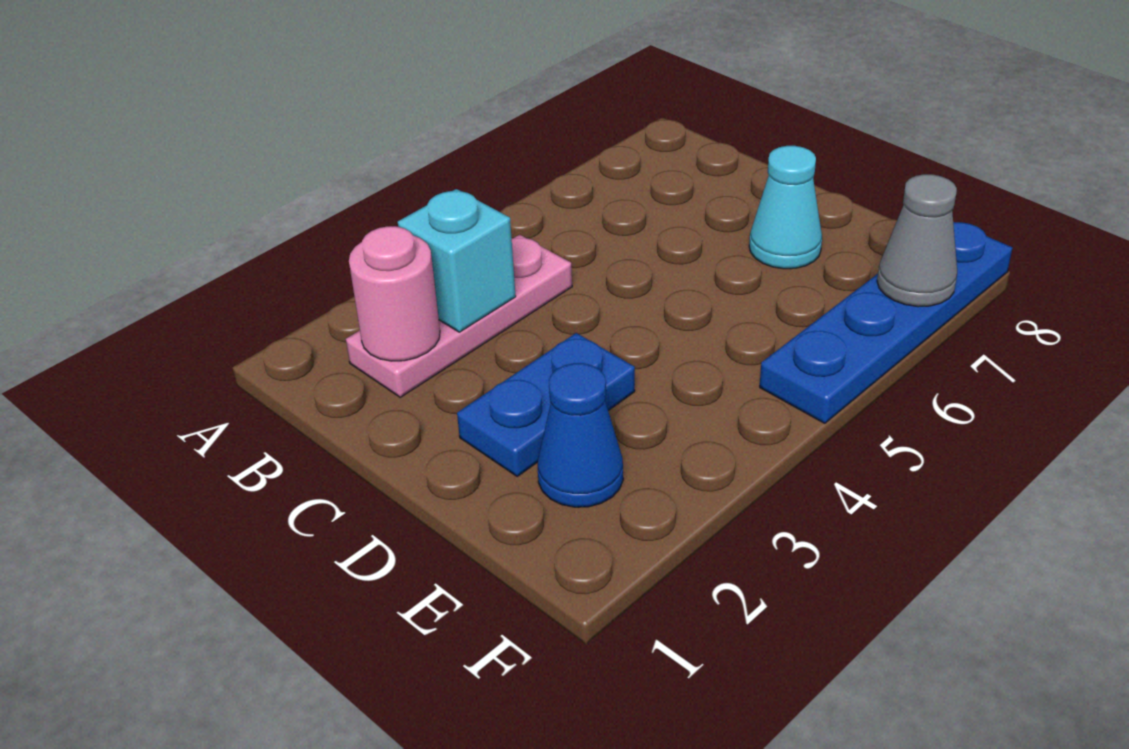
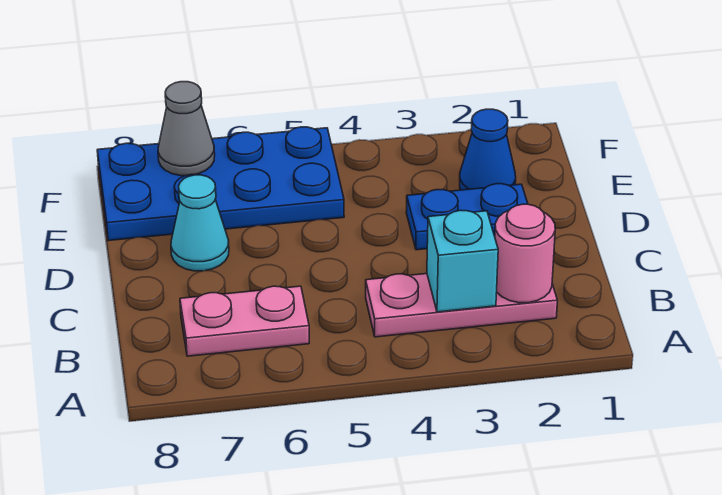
none -> pink plate B6:B7 level 1
blue plate F5:F8 level 1 -> blue plate E5:F8 level 1

